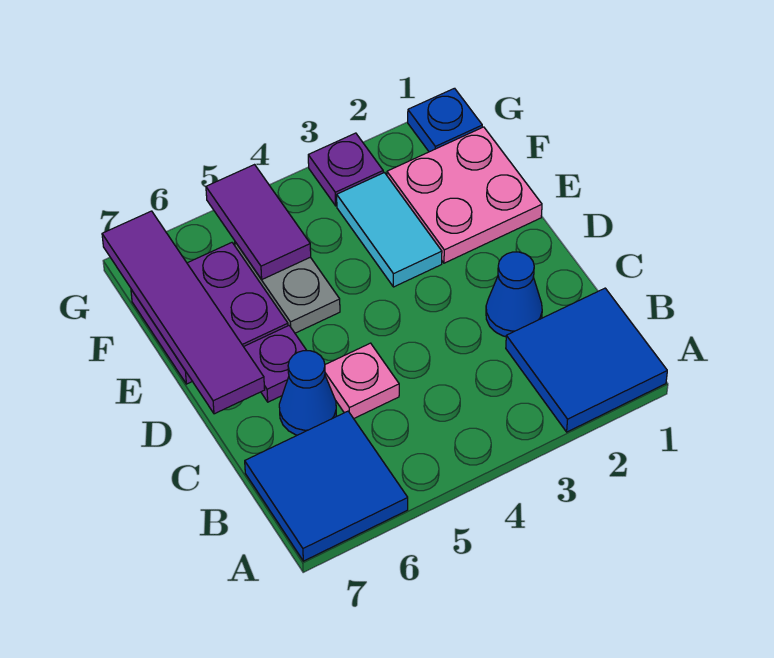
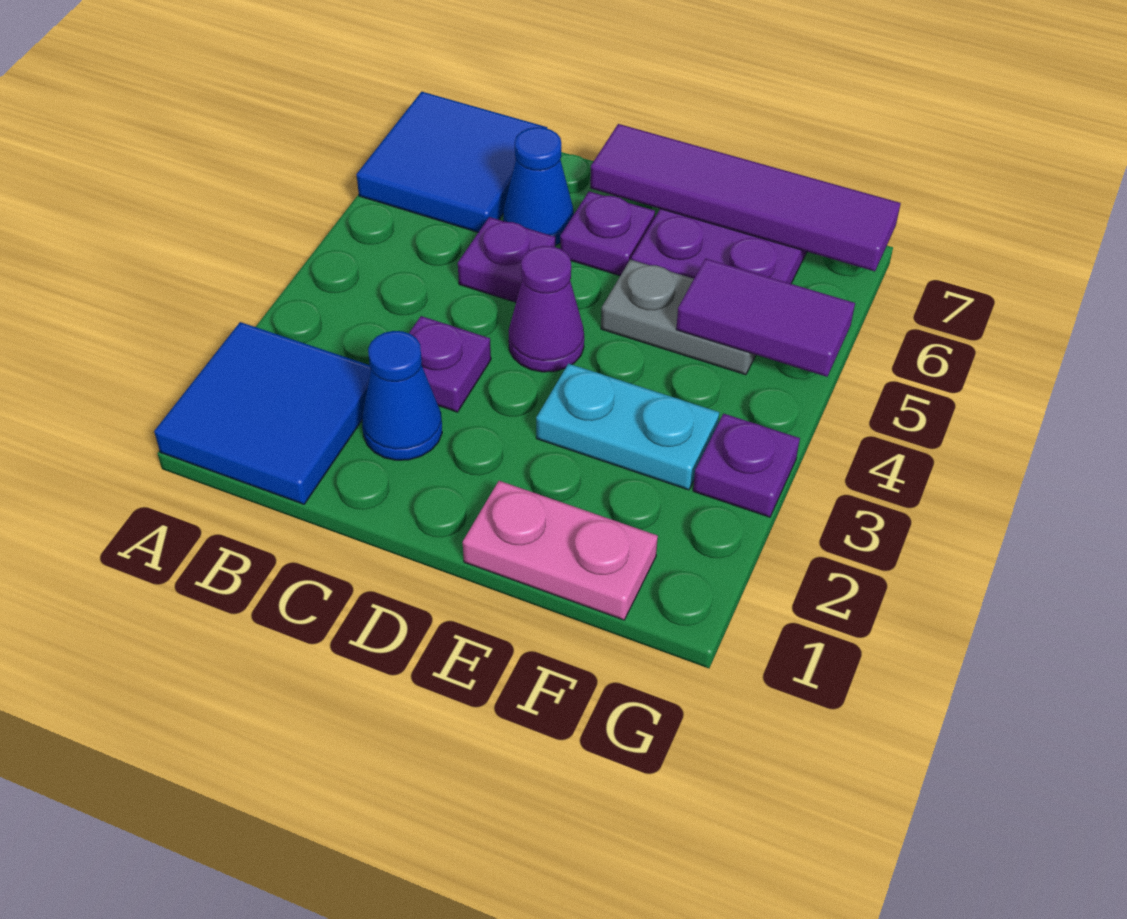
none -> purple plate C3 level 1
pink plate C5 level 1 -> purple plate C5 level 1
none -> purple cone D4 level 1
pink plate E1:F2 level 1 -> pink plate E1:F1 level 1
cyan tile E3:F3 level 1 -> cyan plate E3:F3 level 1
blue plate G1 level 1 -> none

